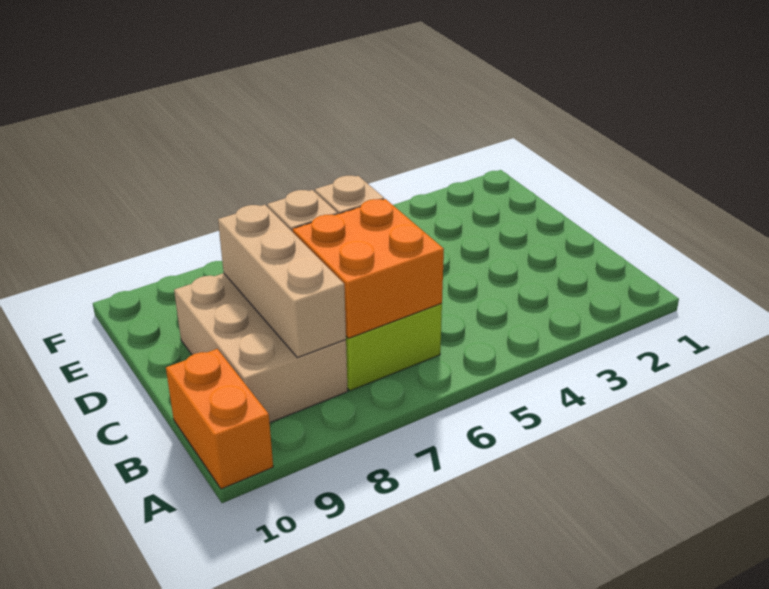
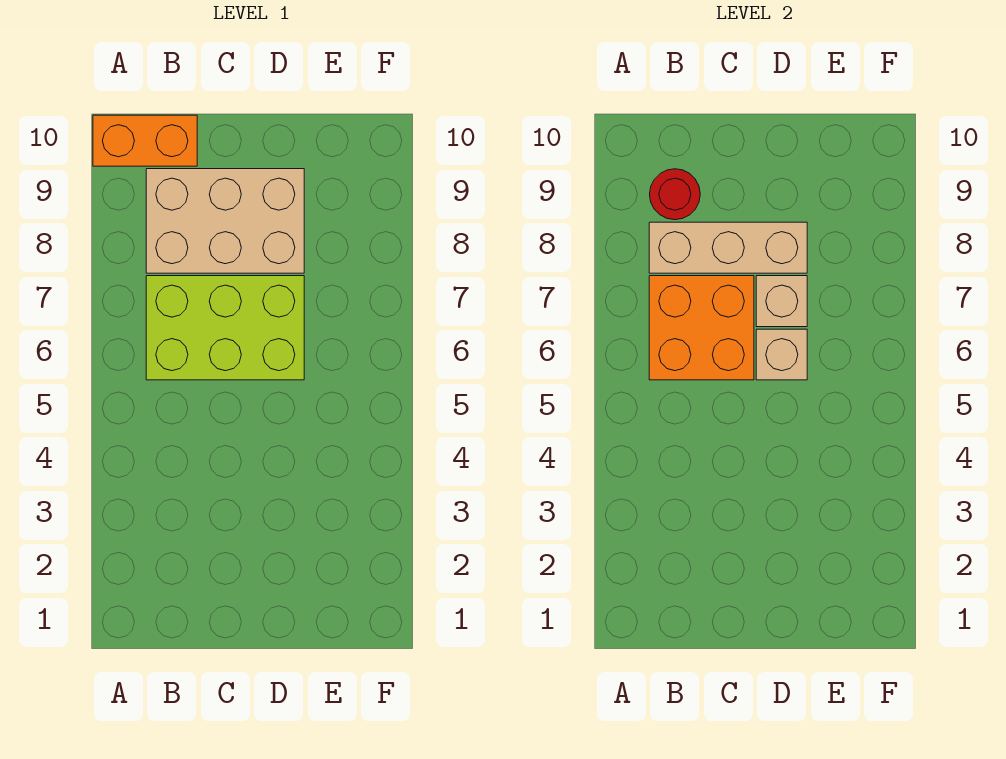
none -> red round brick B9 level 2

